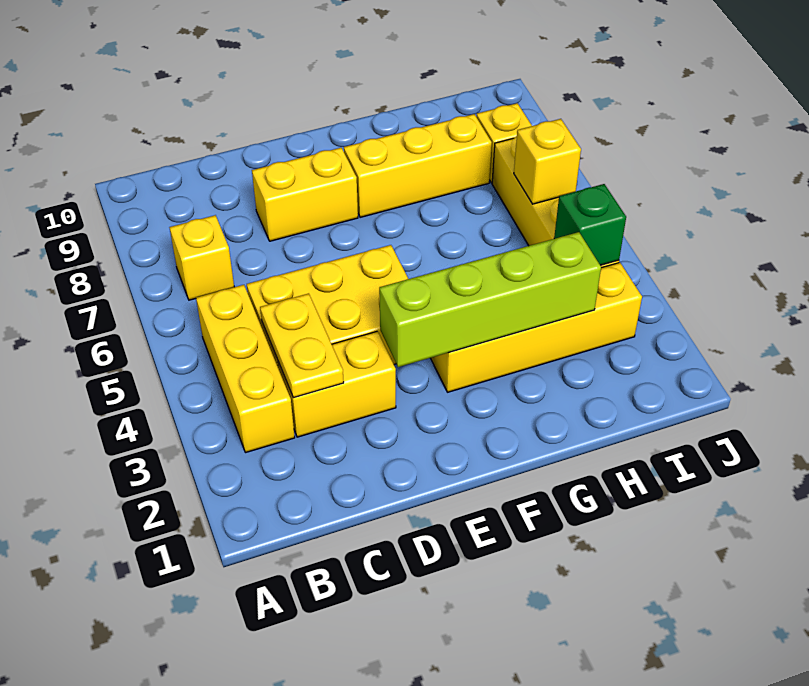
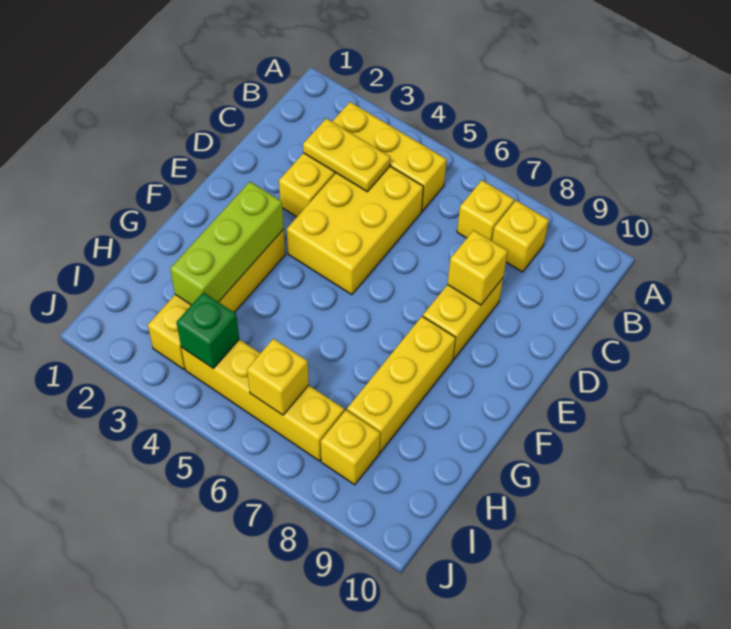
none -> yellow brick B8 level 1
none -> yellow brick D8 level 2
lime brick E3:H3 level 2 -> lime brick F3:H3 level 2

